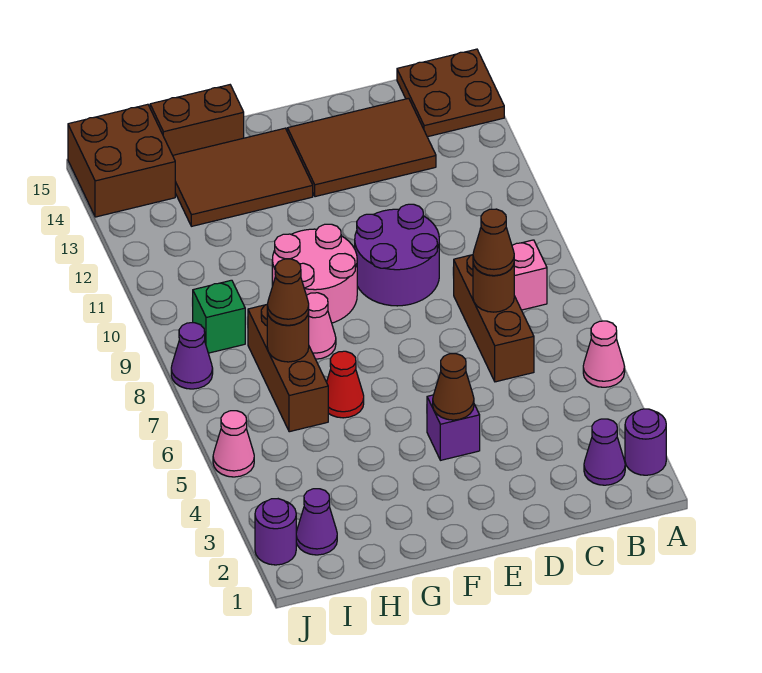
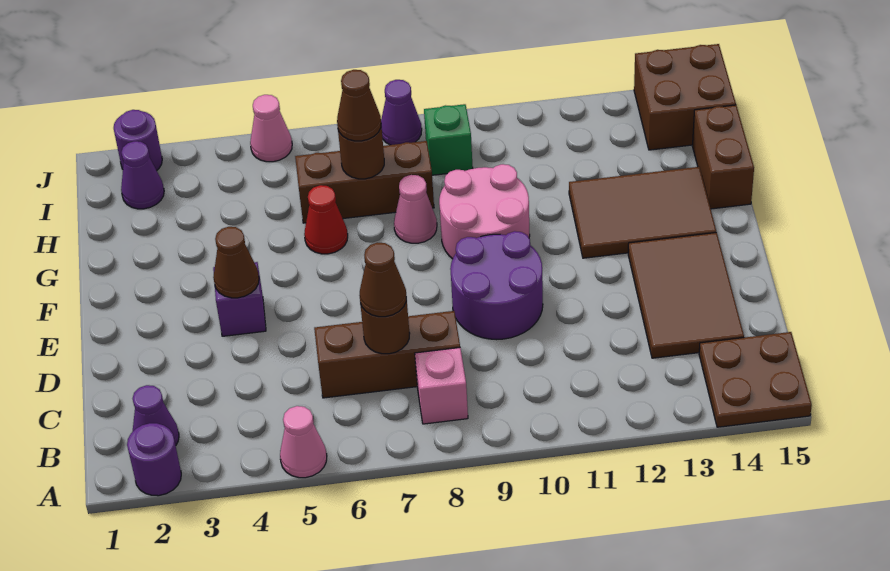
brown tile F13:H14 level 1 -> brown tile F12:G14 level 1

